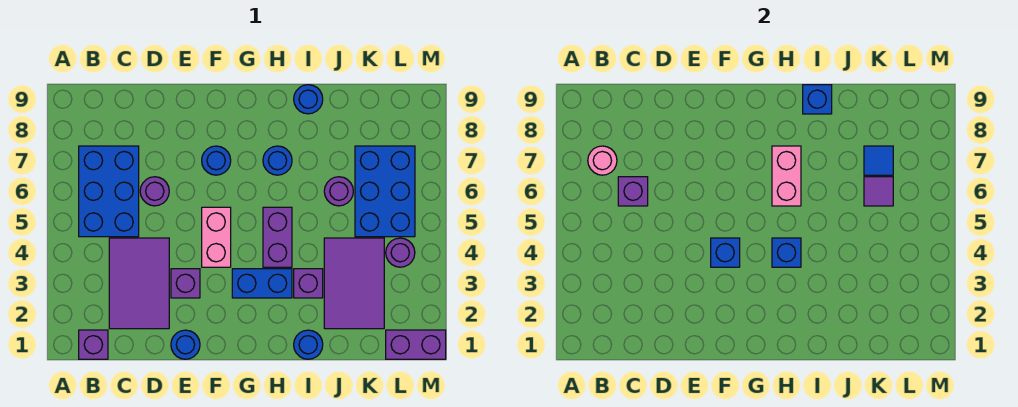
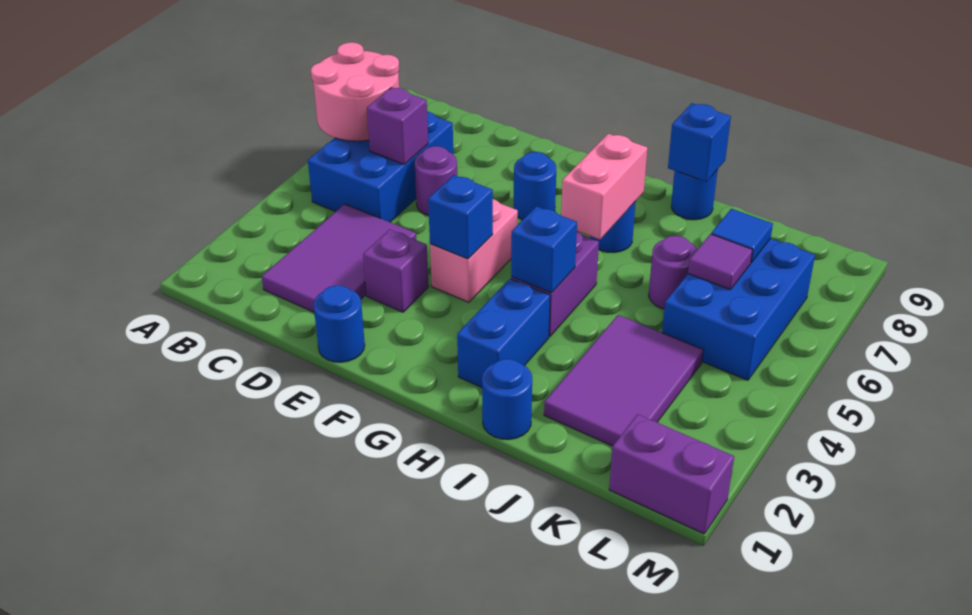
purple brick B1 level 1 -> none
pink round brick B7 level 2 -> pink round brick A6:B7 level 2
blue brick G3:H3 level 1 -> blue brick H2:H3 level 1
purple brick I3 level 1 -> none
purple round brick L4 level 1 -> none

